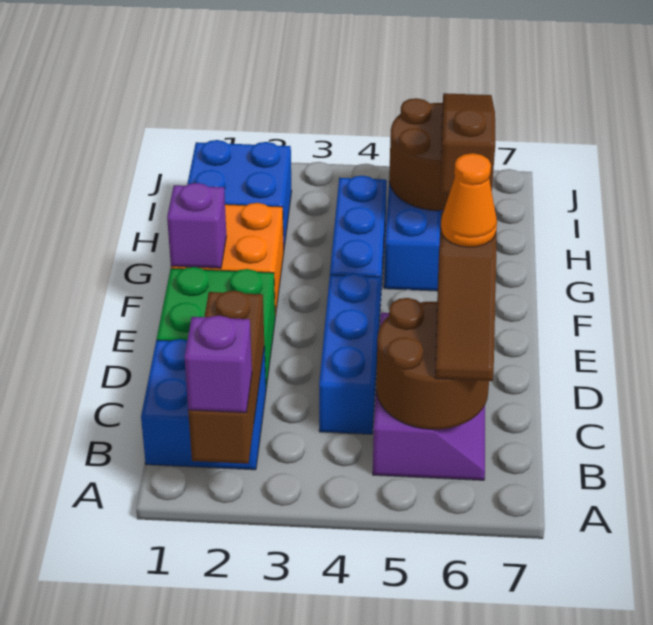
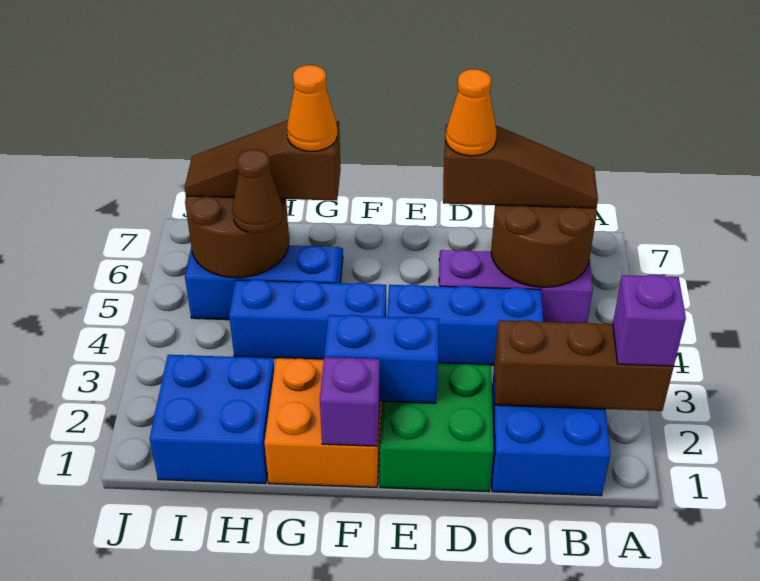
none -> blue brick E2:F2 level 2
none -> orange cone G6 level 4
none -> brown cone H5 level 3

